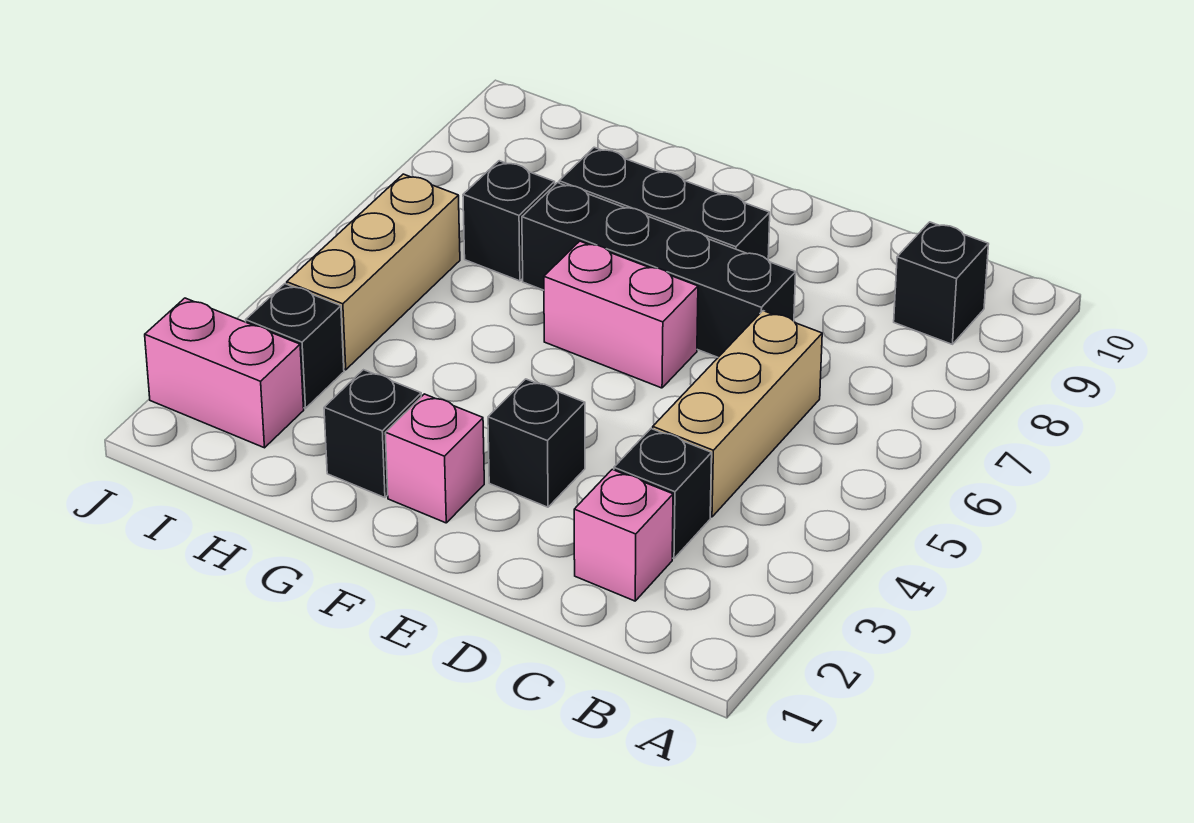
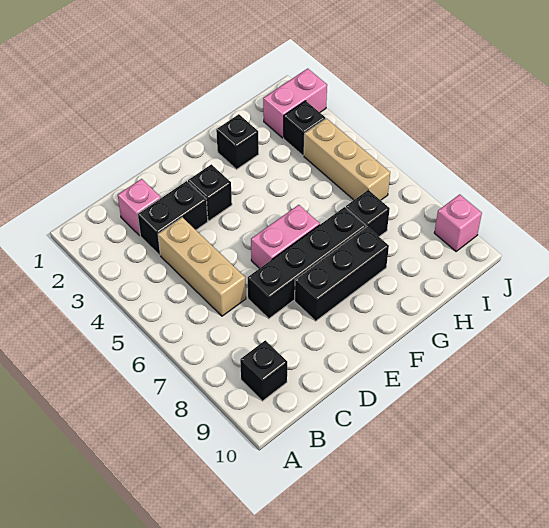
black brick C3 level 1 -> black brick C3:D3 level 1
pink brick F2 level 1 -> pink brick J9 level 1

